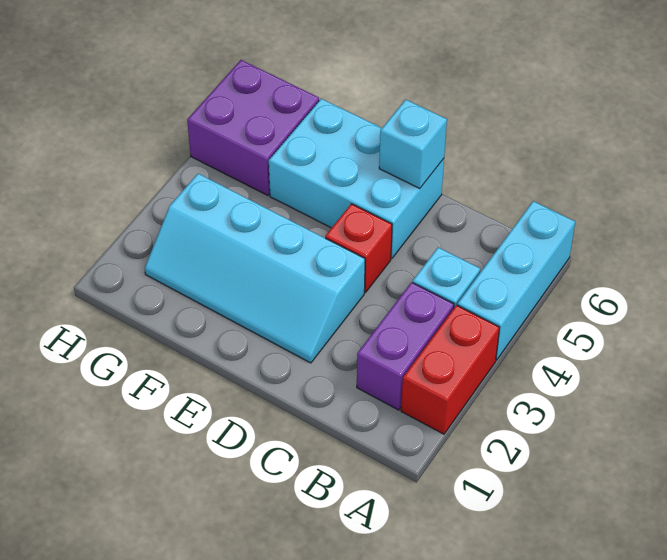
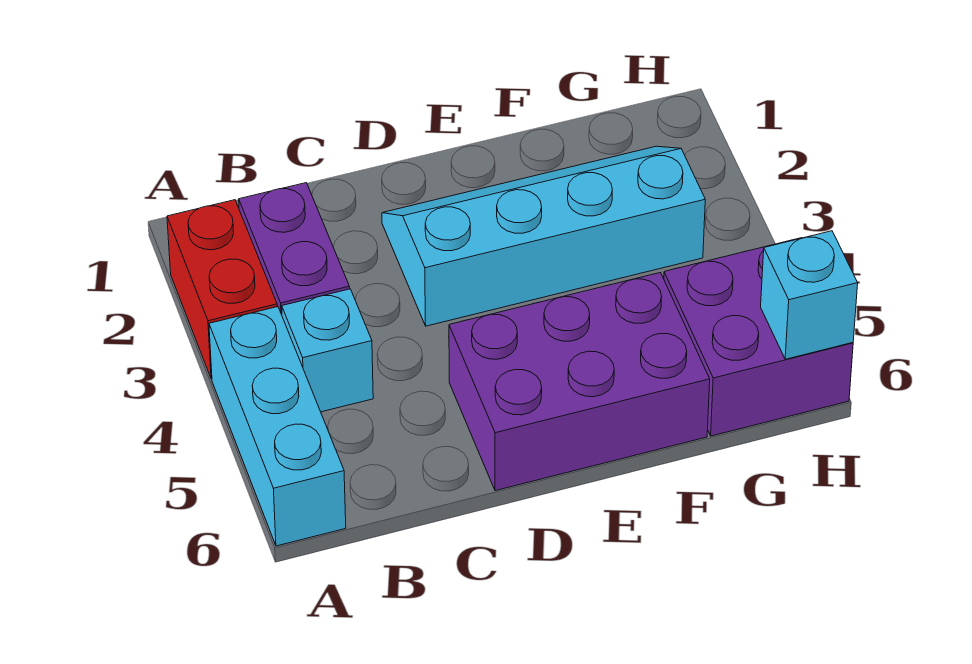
red brick D4 level 1 -> none
cyan brick D5:F6 level 1 -> purple brick D5:F6 level 1
cyan brick D6 level 2 -> cyan brick H6 level 2

